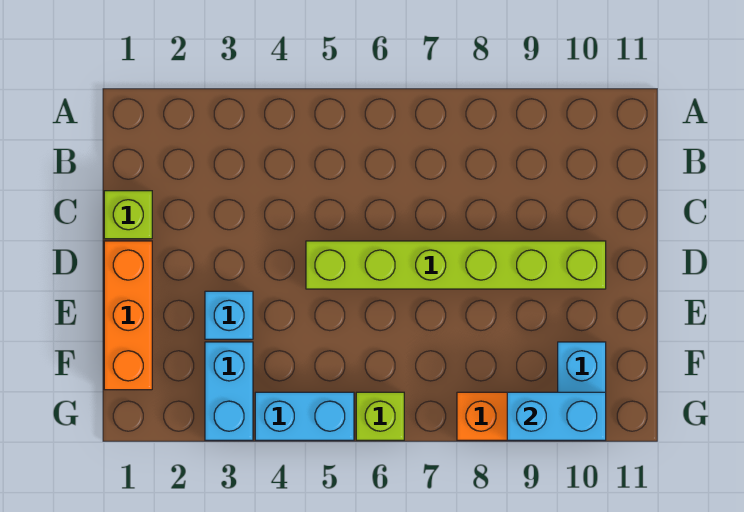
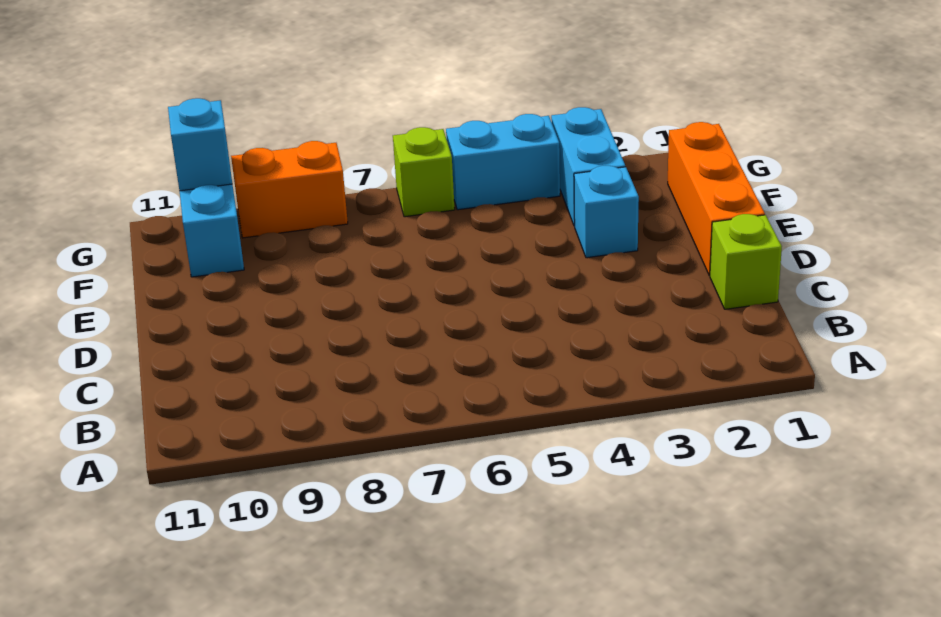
lime brick D5:D10 level 1 -> none
cyan brick G9:G10 level 2 -> cyan brick G10 level 2

